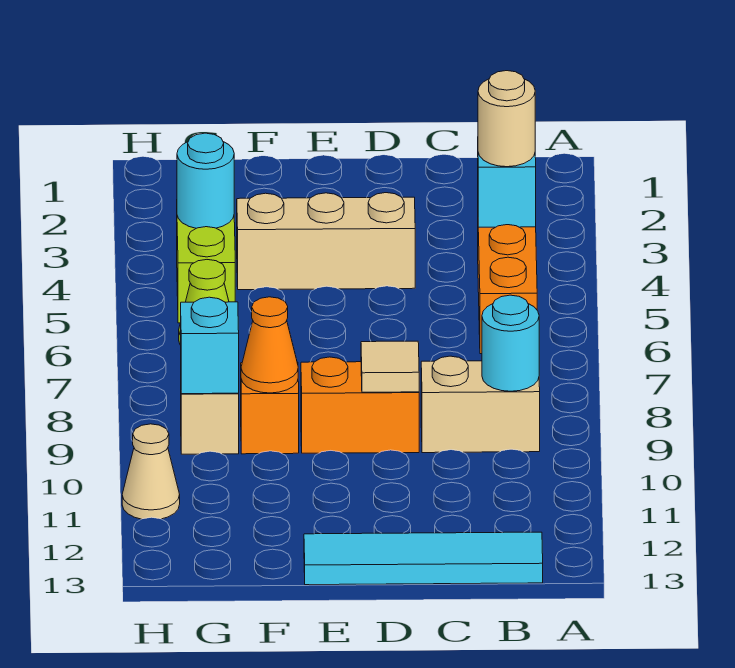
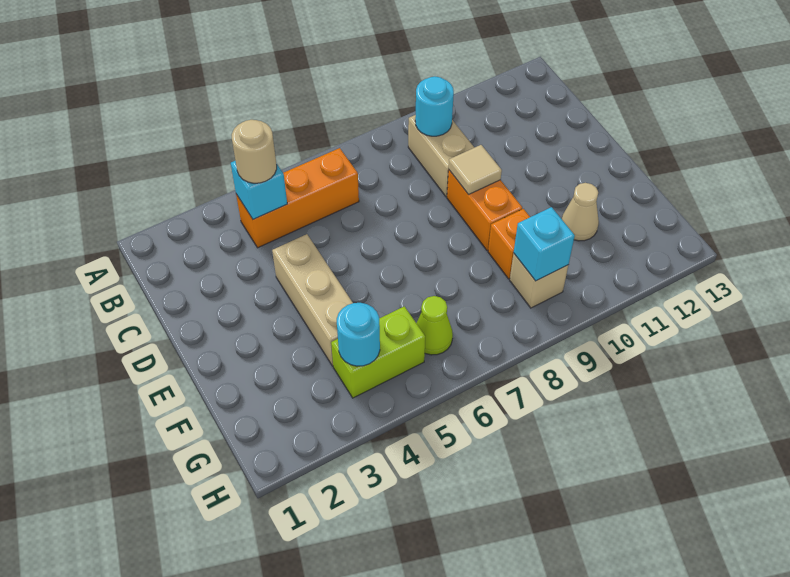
cyan tile B13:E13 level 1 -> none
orange cone F9 level 2 -> none
tan cone H11 level 1 -> tan cone F11 level 1

